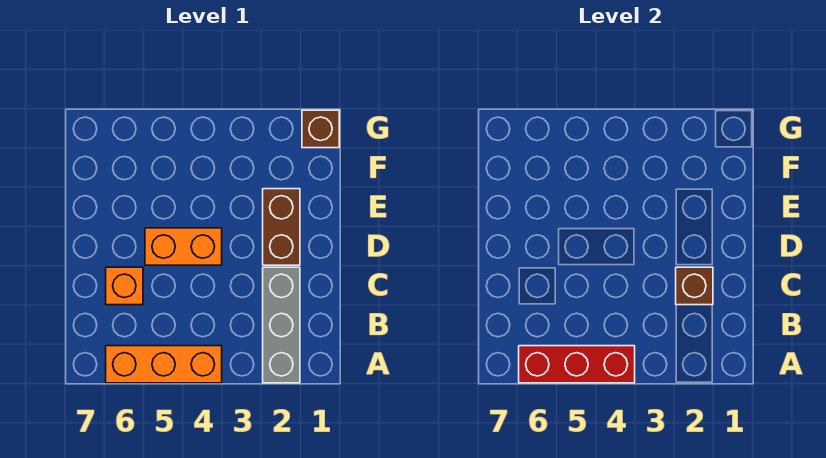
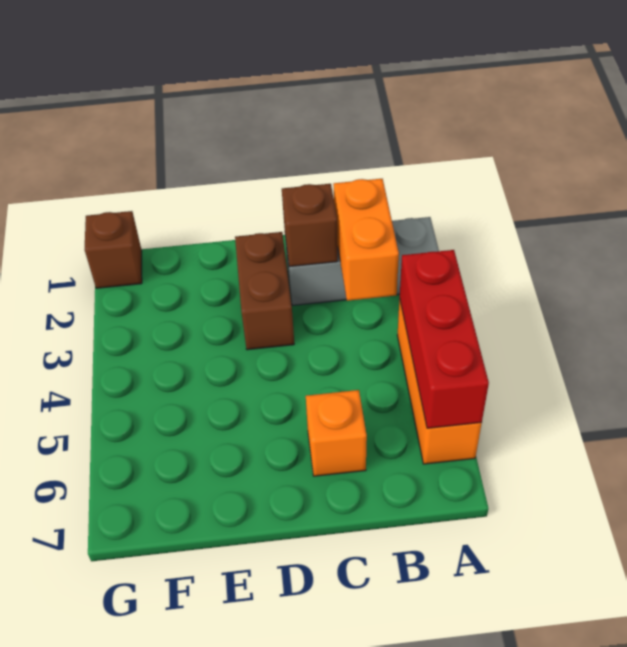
brown brick D2:E2 level 1 -> brown brick D2:D3 level 1
orange brick D4:D5 level 1 -> orange brick B2:B3 level 2

